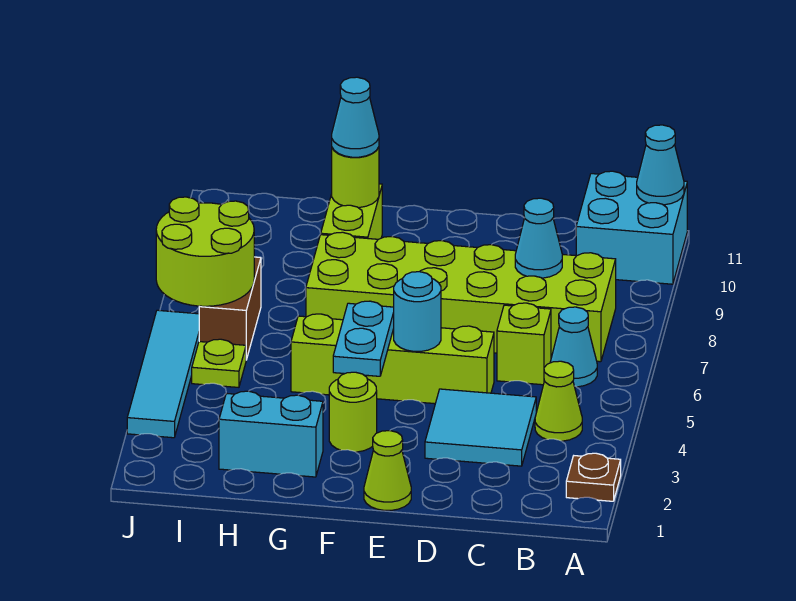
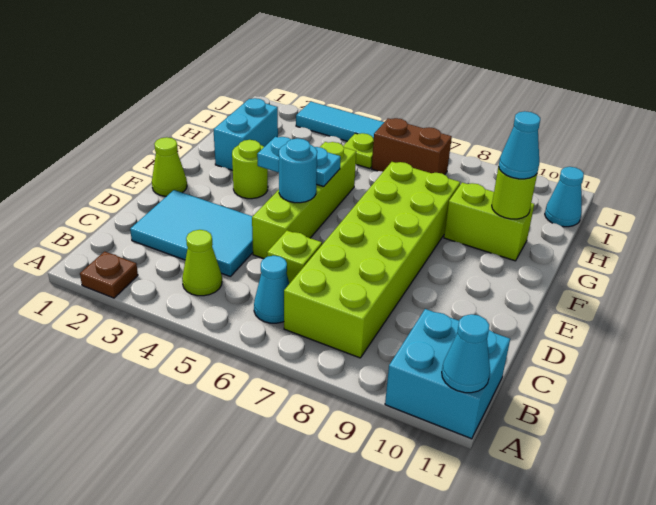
cyan tile C3:D4 level 1 -> cyan tile C2:D4 level 1
cyan cone C8 level 2 -> cyan cone I11 level 1
lime round brick I6:J7 level 2 -> none

